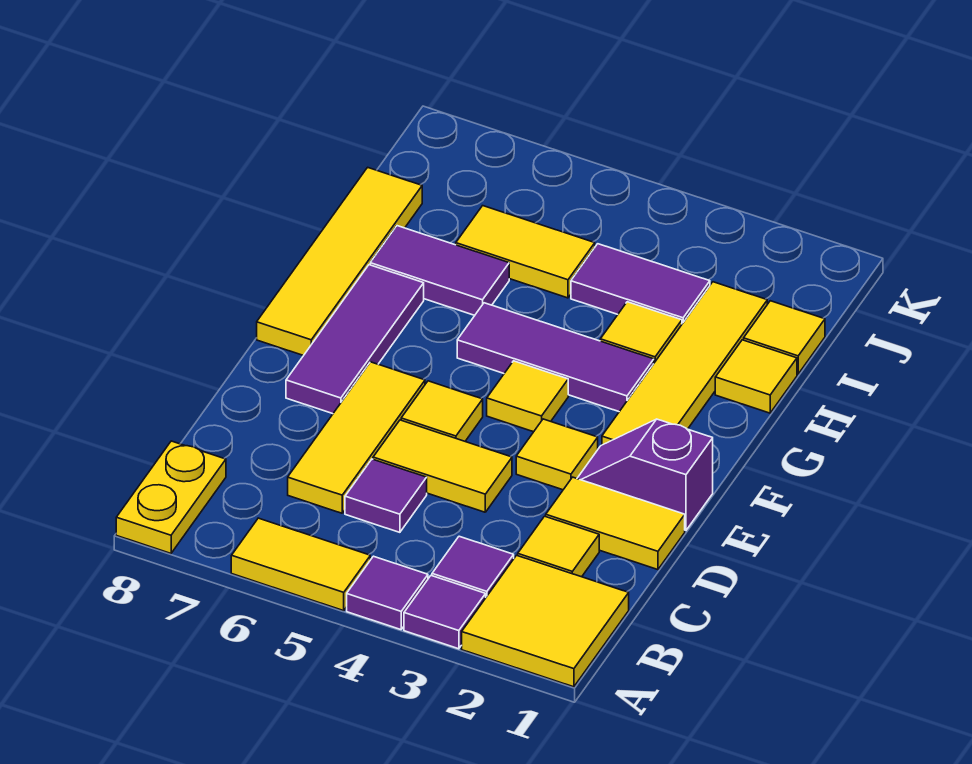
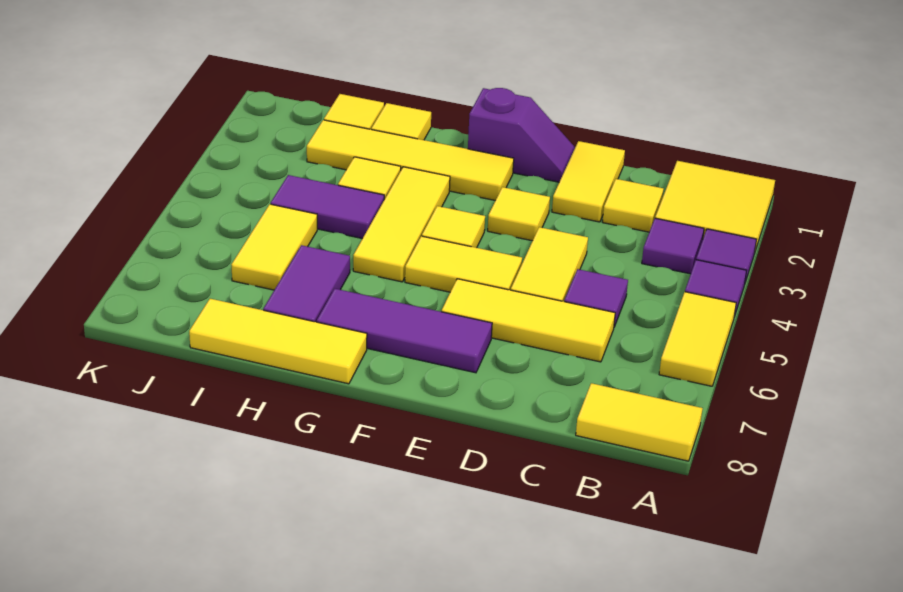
yellow plate A8:B8 level 1 -> yellow tile A8:B8 level 1
purple slope E1:E2 level 1 top 1 -> purple slope E1:F1 level 1 top F
yellow tile E5 level 1 -> yellow tile E5:F5 level 1
yellow tile F8:I8 level 1 -> yellow tile G8:I8 level 1
purple tile G3:G5 level 1 -> yellow tile G3:G5 level 1
purple tile I3:I4 level 1 -> purple tile H4:I4 level 1

